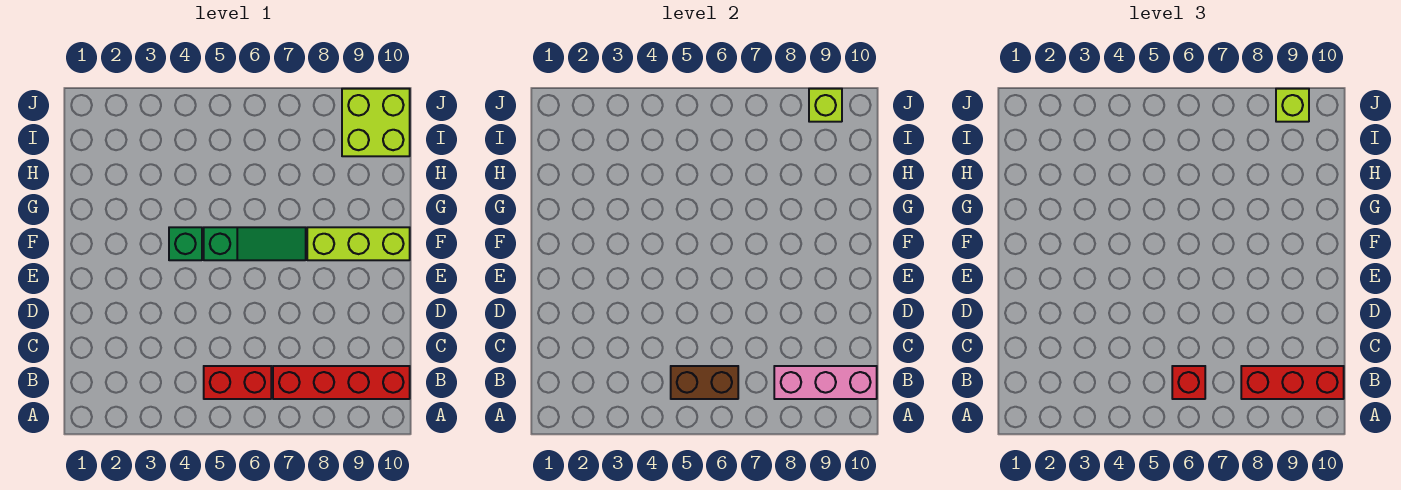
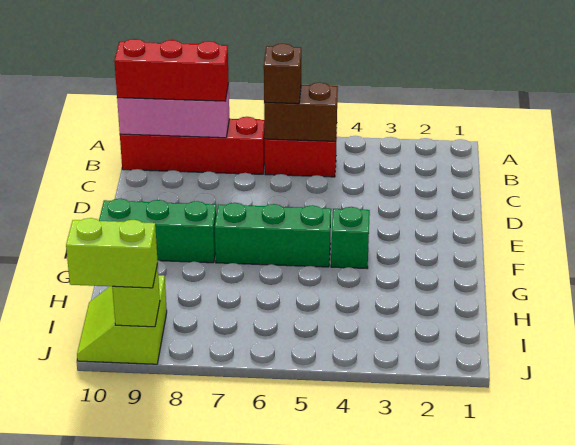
red brick B6 level 3 -> brown brick B6 level 3
green slope F5:F7 level 1 top 5 -> green brick F5:F7 level 1
lime brick F8:F10 level 1 -> green brick F8:F10 level 1
lime brick I9:J10 level 1 -> lime slope I9:J10 level 1 top 9
lime brick J9 level 3 -> lime brick J9:J10 level 3

